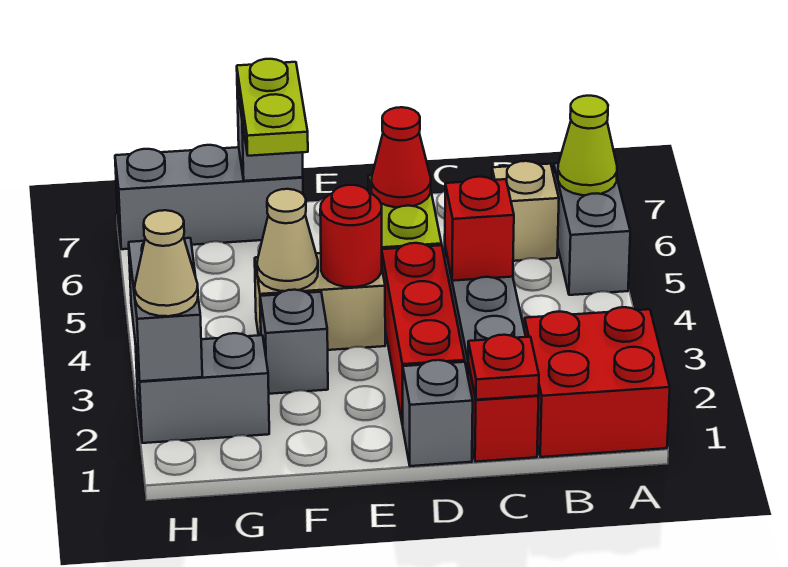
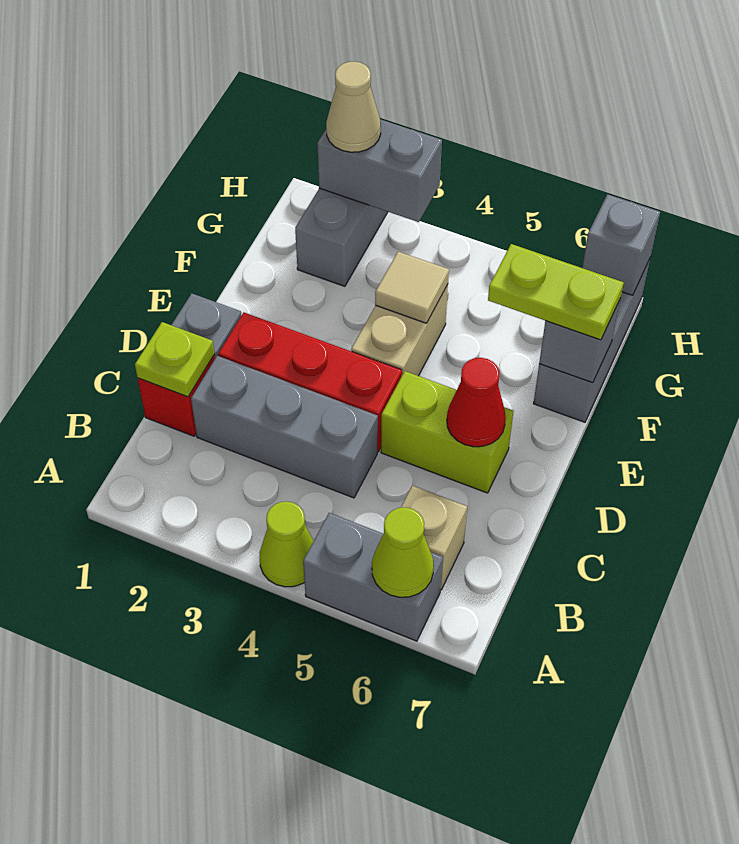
red brick A1:B2 level 1 -> none
none -> lime cone A4 level 1
red plate C1 level 2 -> lime plate C1 level 2
red brick C4 level 2 -> none
red round brick E4 level 2 -> none
grey brick F3 level 1 -> grey brick H7 level 2
tan cone F4 level 2 -> tan tile F4 level 2

